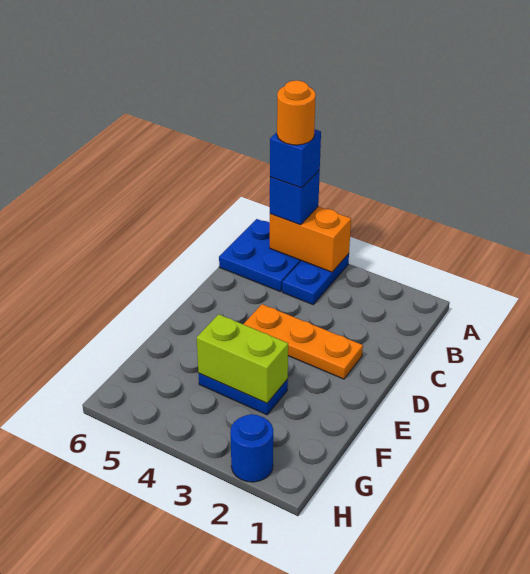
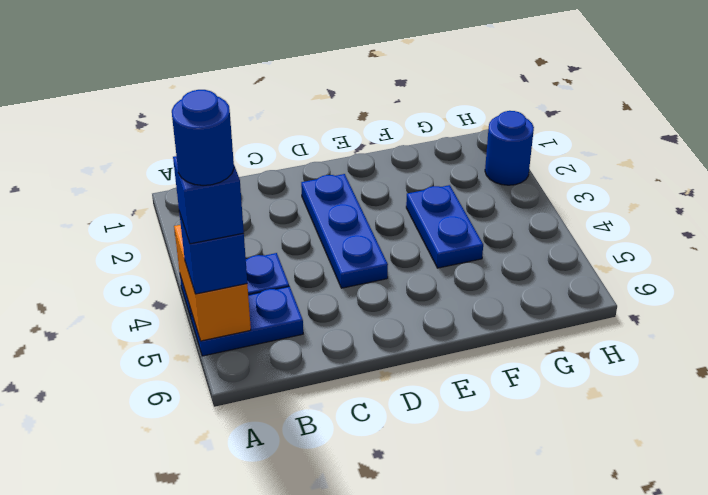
blue plate A5:B6 level 1 -> blue plate A5:B5 level 1
orange round brick A5 level 5 -> blue round brick A5 level 5
orange plate D2:D4 level 1 -> blue plate D2:D4 level 1
lime brick F3:F4 level 2 -> none

